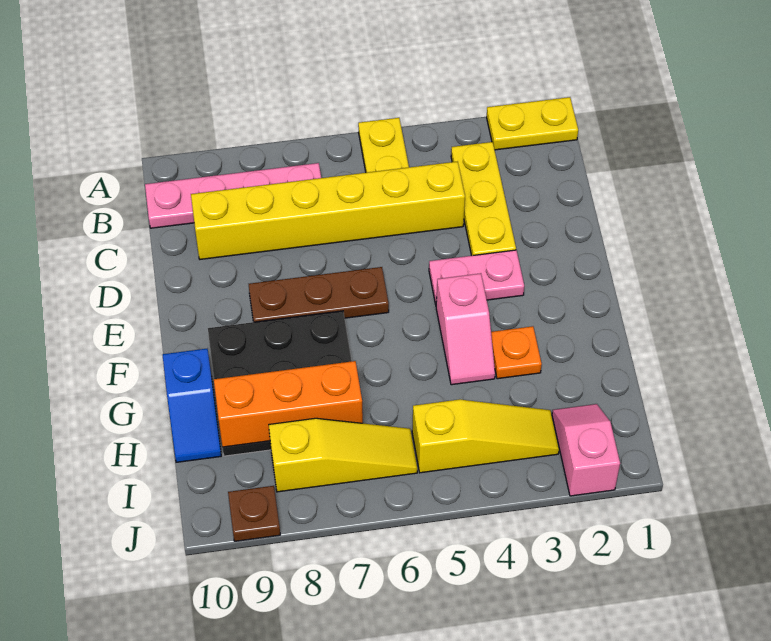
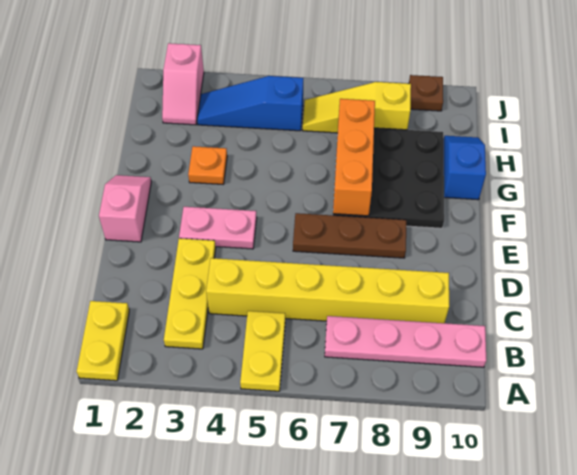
yellow plate A1:A2 level 1 -> yellow plate A1:B1 level 1
pink slope F4:G4 level 1 top F -> pink slope E1:F1 level 1 top E
orange brick H7:H9 level 2 -> orange brick F7:H7 level 2
yellow slope I3:I5 level 1 top 5 -> blue slope I3:I5 level 1 top 5

